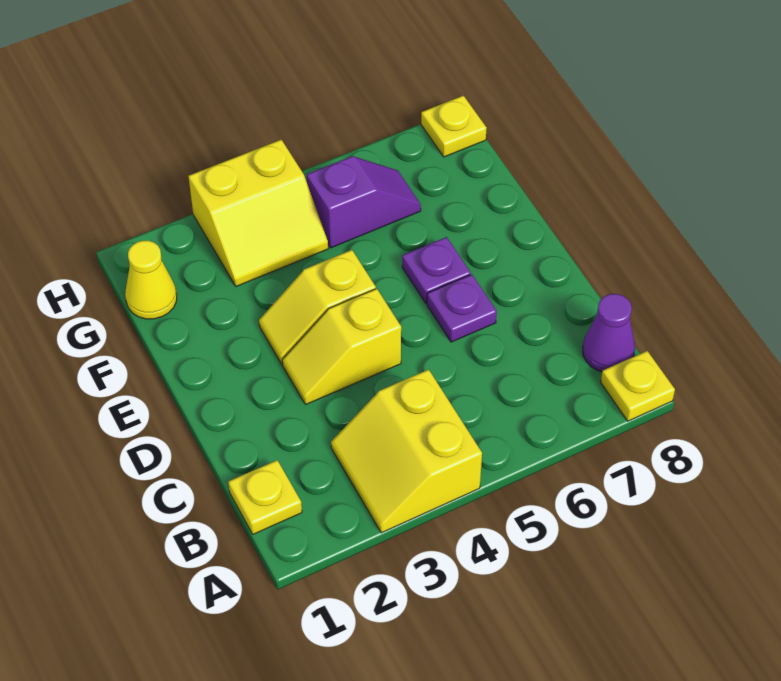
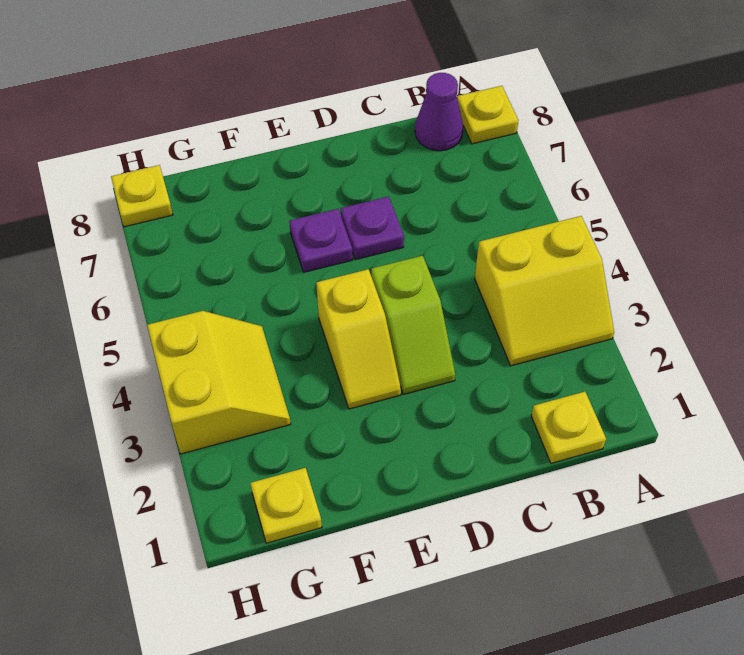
yellow slope D3:D4 level 1 top 4 -> lime slope D3:D4 level 1 top 4
yellow cone G1 level 1 -> yellow plate G1 level 1
purple slope G5:G6 level 1 top 5 -> none

